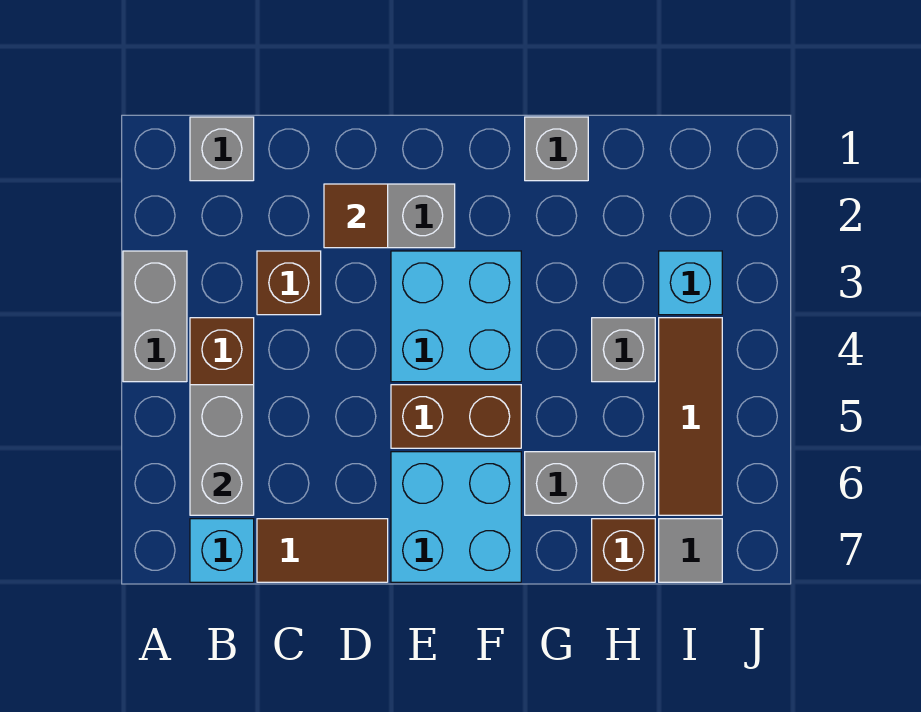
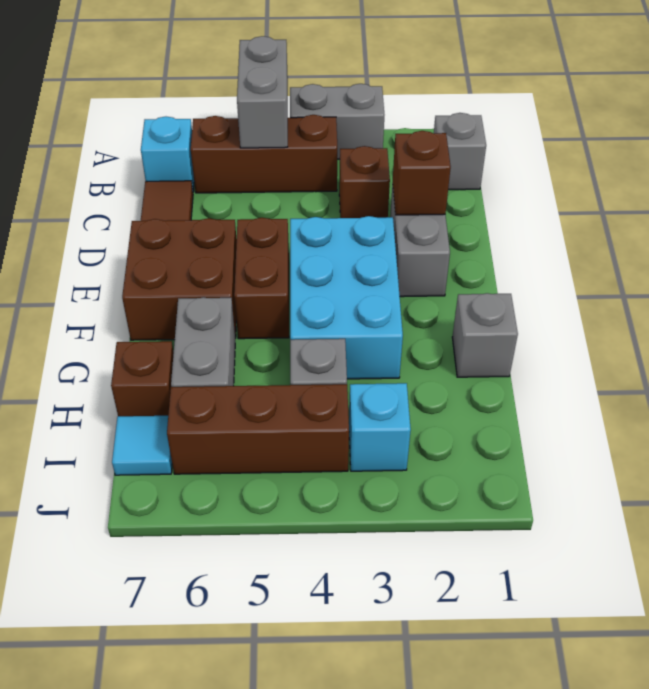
grey brick B5:B6 level 2 -> grey brick A5:B5 level 2
brown tile D2 level 2 -> brown brick D2 level 2
cyan brick E3:F4 level 1 -> cyan brick E3:G4 level 1
cyan brick E6:F7 level 1 -> brown brick E6:F7 level 1
brown tile I4:I6 level 1 -> brown brick I4:I6 level 1
grey tile I7 level 1 -> cyan tile I7 level 1

